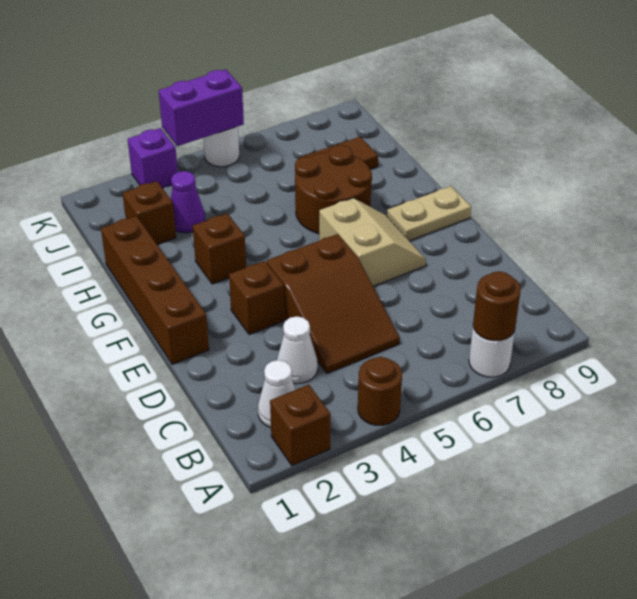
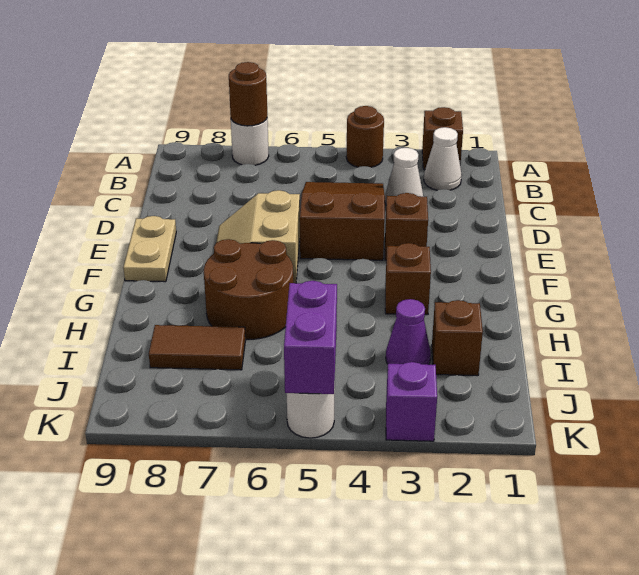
brown brick E1:H1 level 1 -> none
tan plate F8:F9 level 1 -> tan plate E9:F9 level 1
purple brick K4:K5 level 2 -> purple brick J5:K5 level 2

